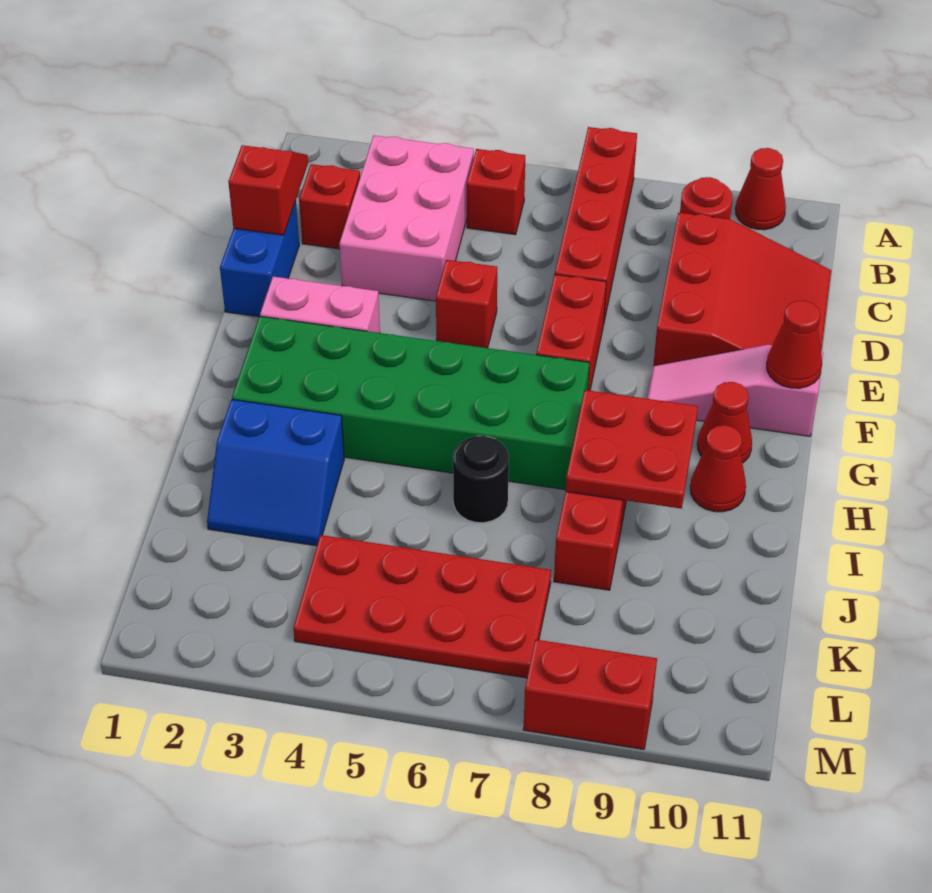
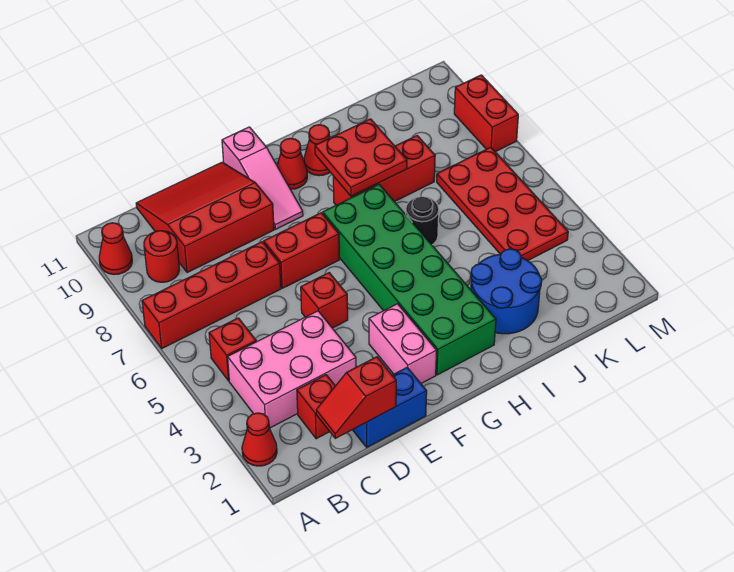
red cone F11 level 2 -> red cone A2 level 1
blue slope I2:J3 level 1 top I -> blue round brick I2:J3 level 1

